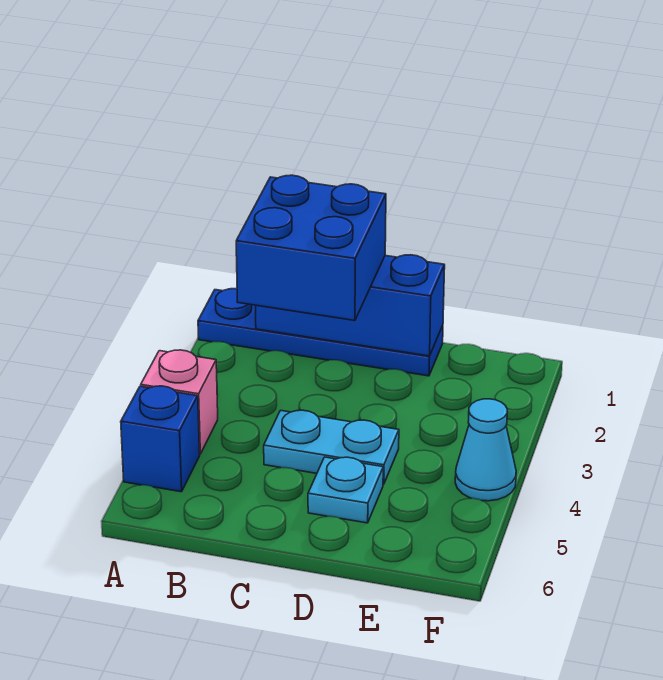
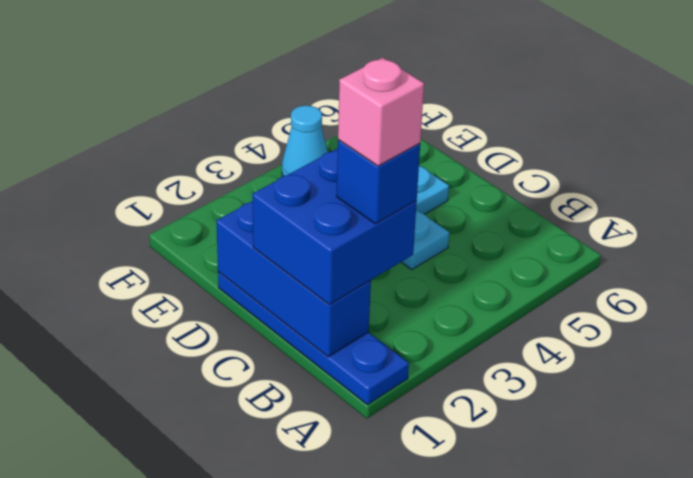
pink brick A4 level 1 -> pink brick B2 level 5
blue brick A5 level 1 -> blue brick B2 level 4

